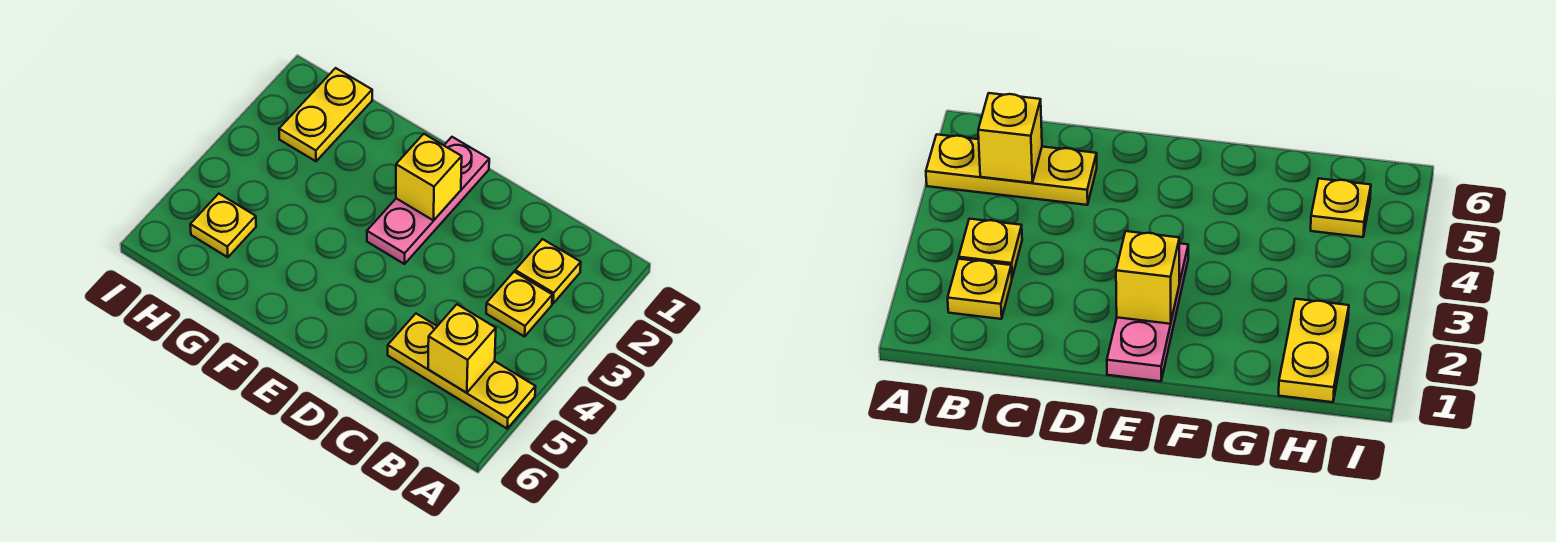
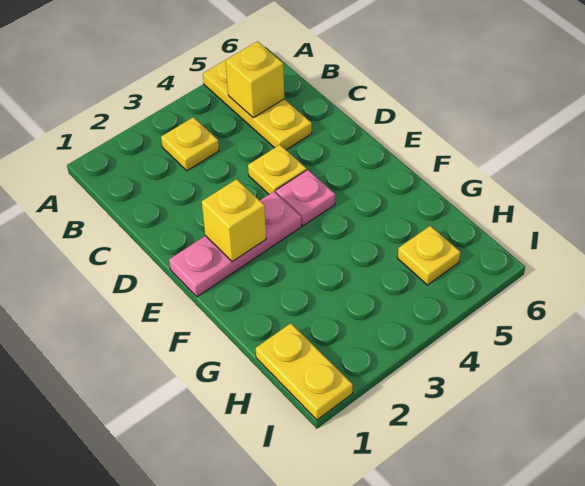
yellow plate B2 level 1 -> yellow plate D4 level 1
none -> pink plate E4 level 1
yellow plate H1:H2 level 1 -> yellow plate H1:I1 level 1

